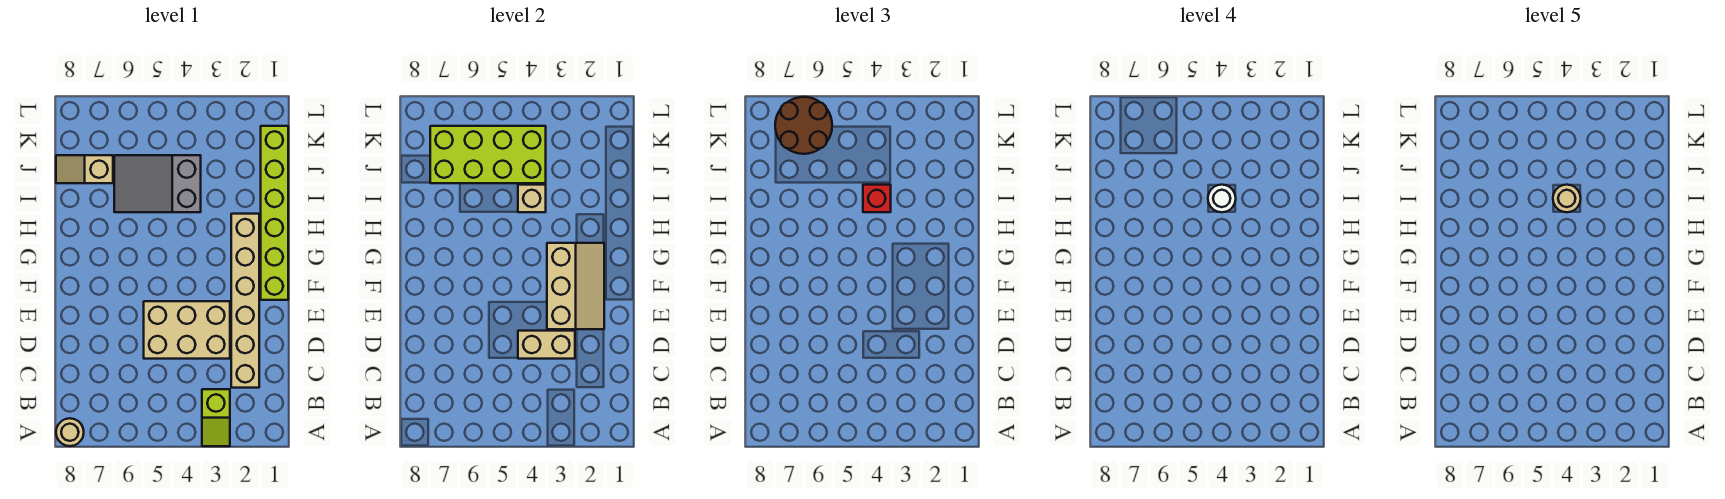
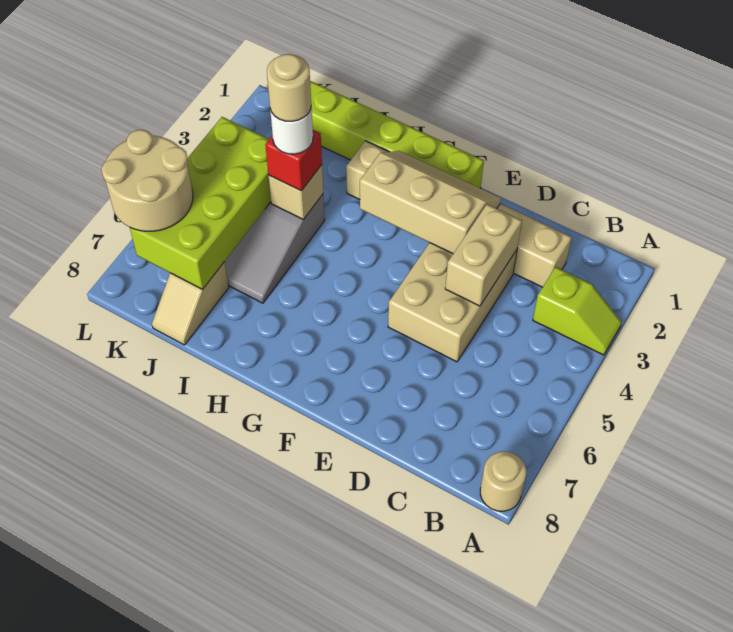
brown round brick K6:L7 level 3 -> tan round brick K6:L7 level 3

